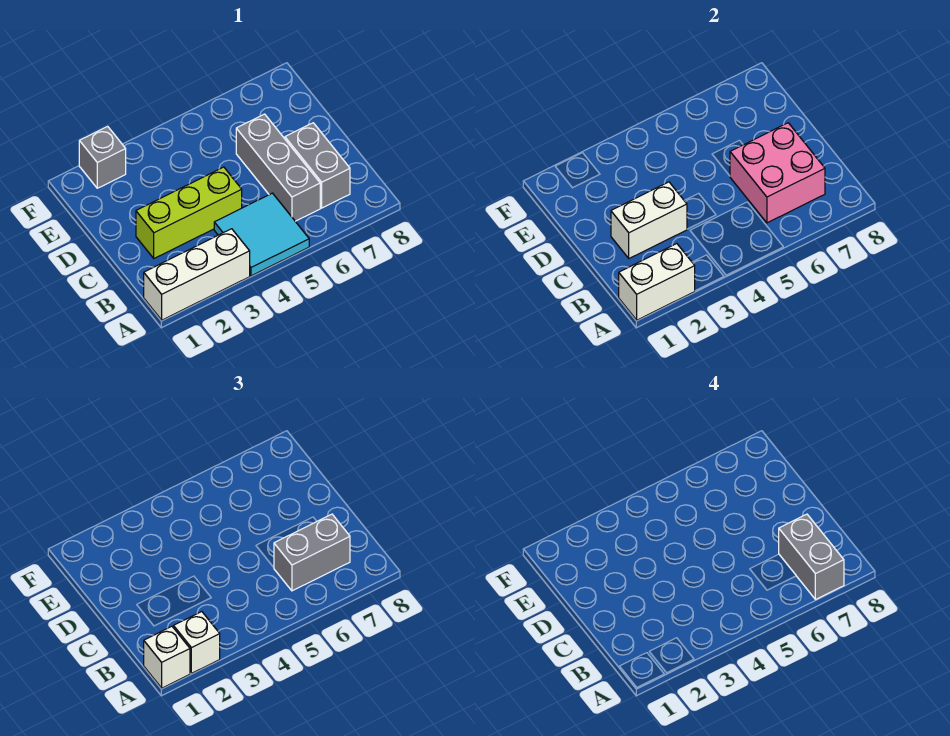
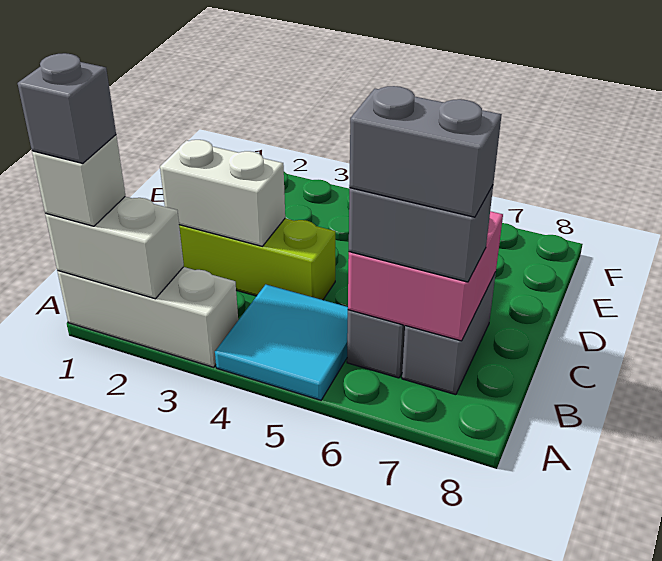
white brick A2 level 3 -> none
grey brick A7:B7 level 4 -> grey brick B6:B7 level 4
grey brick F2 level 1 -> grey brick A1 level 4

